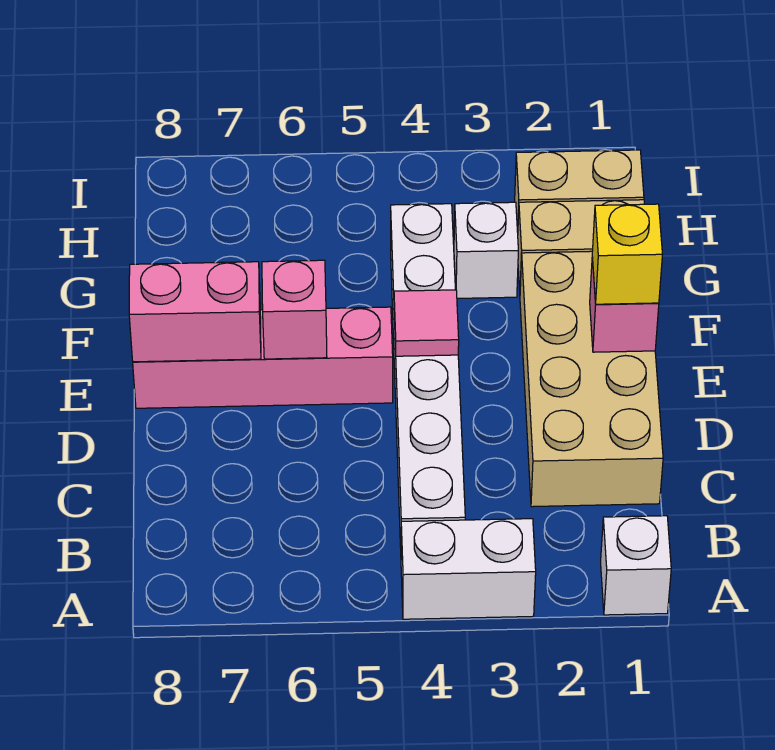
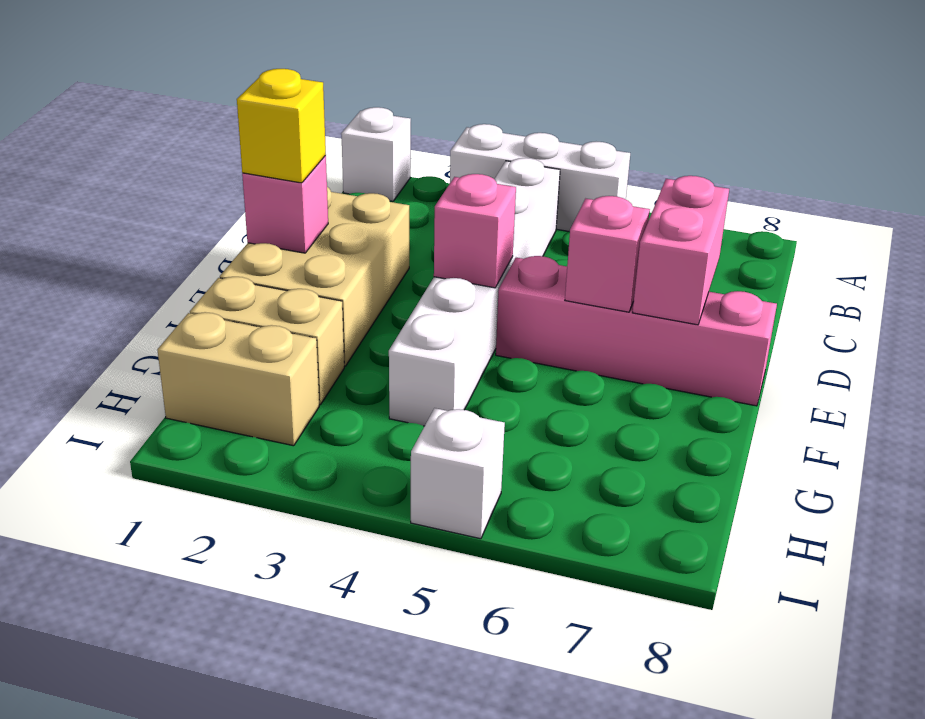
white brick A3:A4 level 1 -> white brick A3:A5 level 1
tan brick C1:F2 level 1 -> tan brick D1:F2 level 1
pink tile E4 level 2 -> pink brick E4 level 2
pink brick E7:E8 level 2 -> pink brick D7:E7 level 2
white brick G3 level 1 -> white brick I5 level 1

